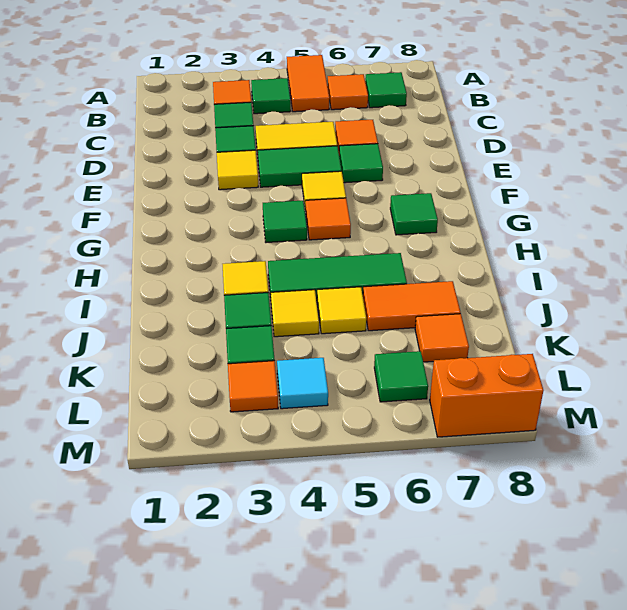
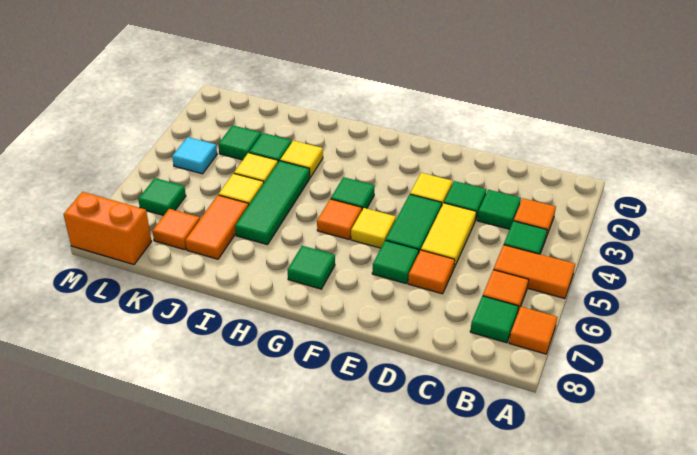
orange tile L3 level 1 -> orange tile A7 level 1
orange brick M7:M8 level 1 -> orange brick L8:M8 level 1

